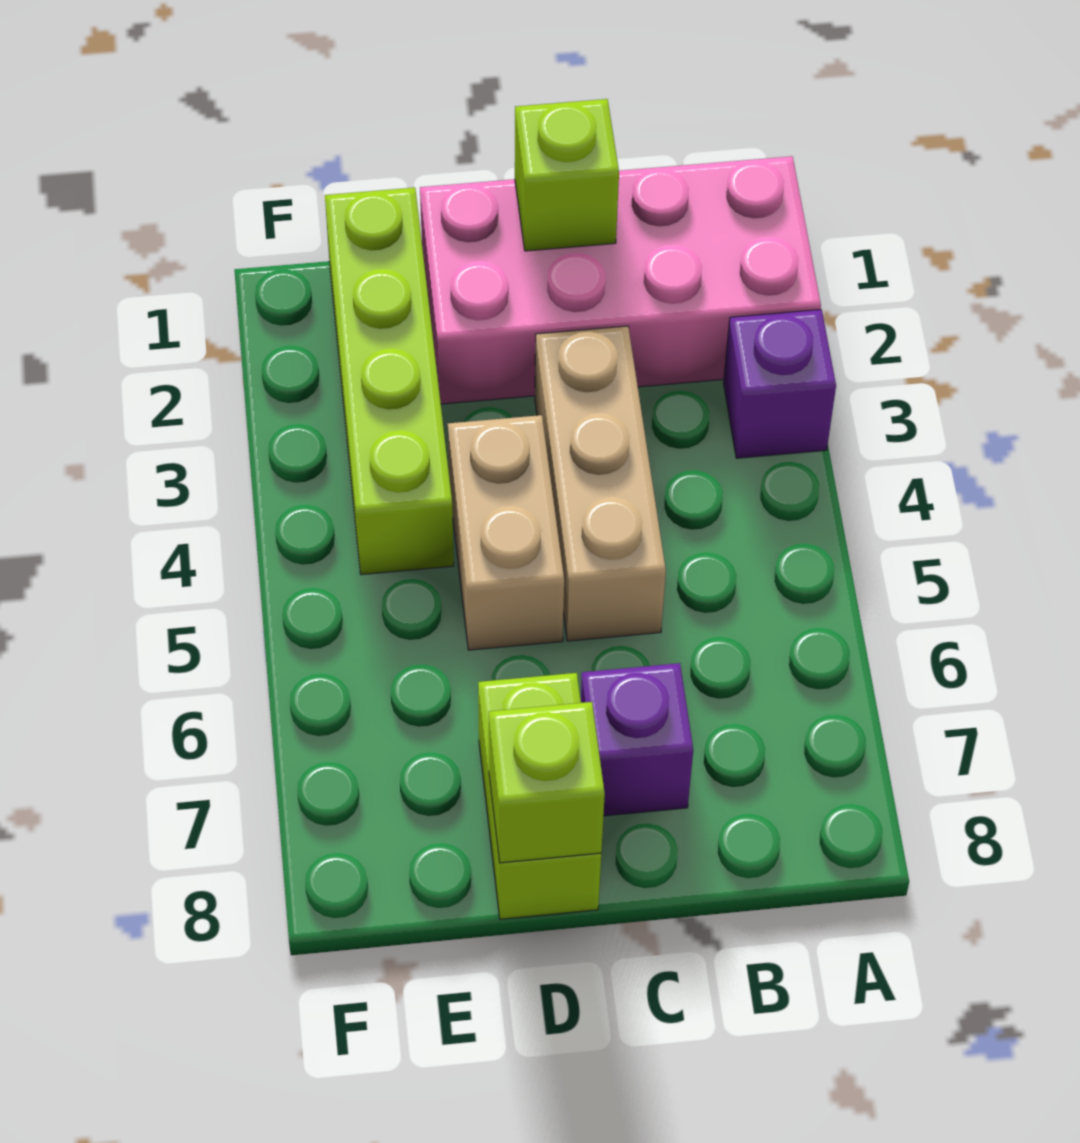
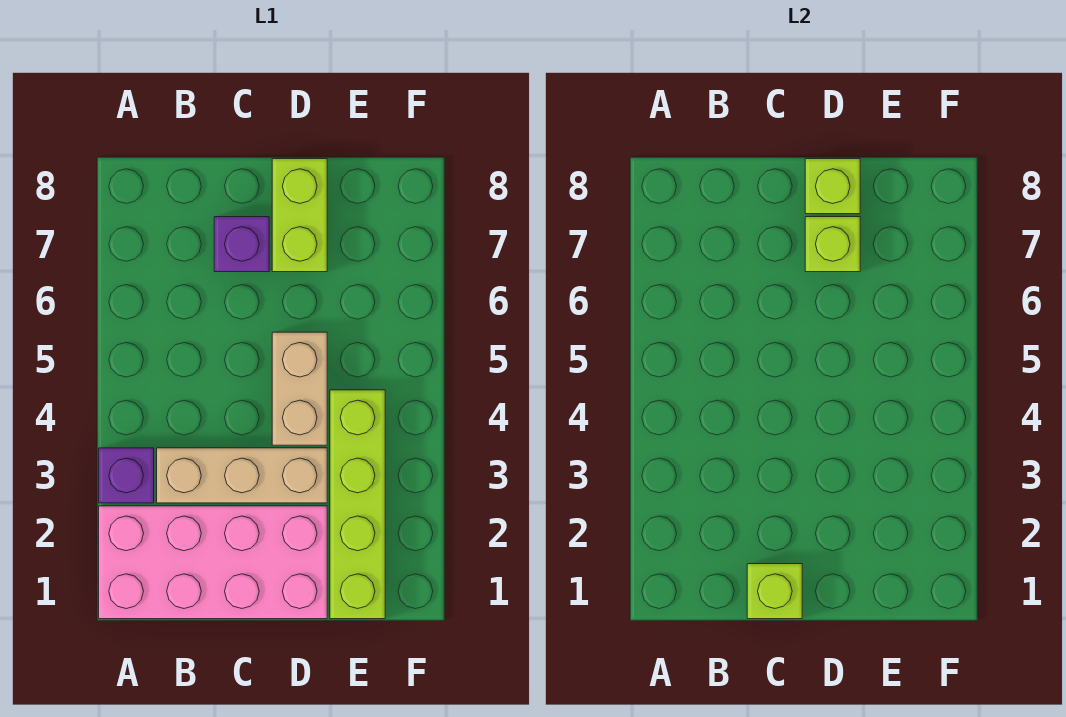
tan brick C3:C5 level 1 -> tan brick B3:D3 level 1
none -> lime brick D7 level 2

